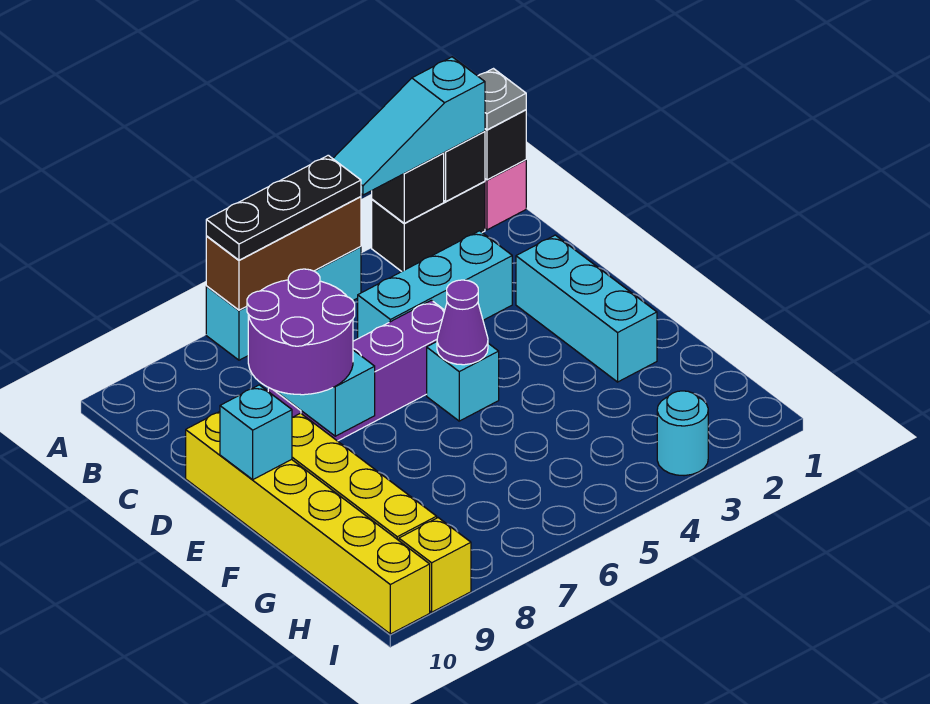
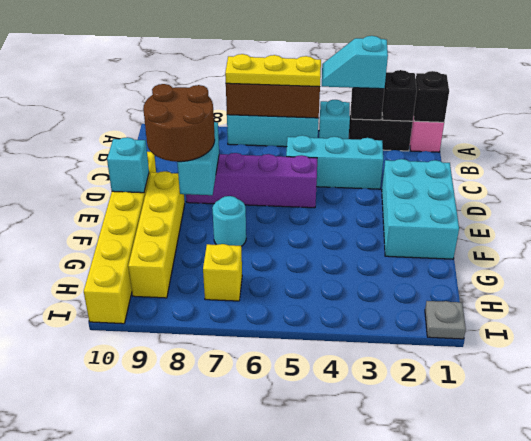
grey plate A1 level 3 -> grey plate I1 level 1
cyan slope A2:A4 level 3 top 2 -> cyan slope A3:A4 level 3 top 3
black plate A5:A7 level 3 -> yellow plate A5:A7 level 3
cyan brick D2:F2 level 1 -> cyan brick D1:F2 level 1
purple round brick D8:E9 level 3 -> brown round brick D8:E9 level 3
cyan brick E5 level 1 -> cyan brick A4 level 1
purple cone E5 level 2 -> none
cyan round brick I3 level 1 -> cyan round brick F7 level 1
yellow brick I9 level 1 -> yellow brick H7 level 1

